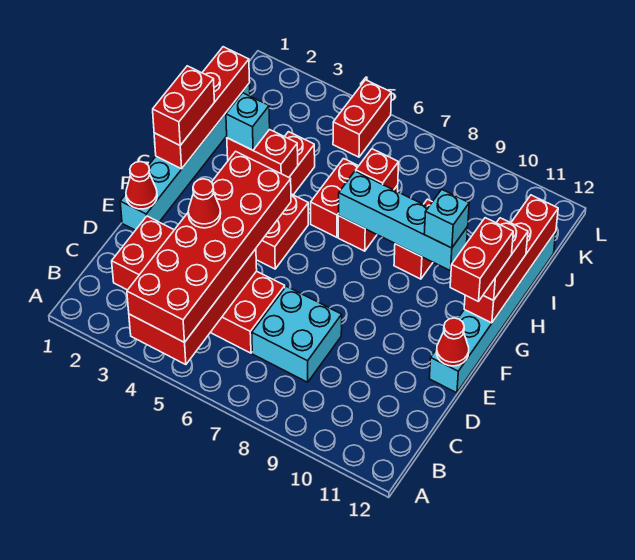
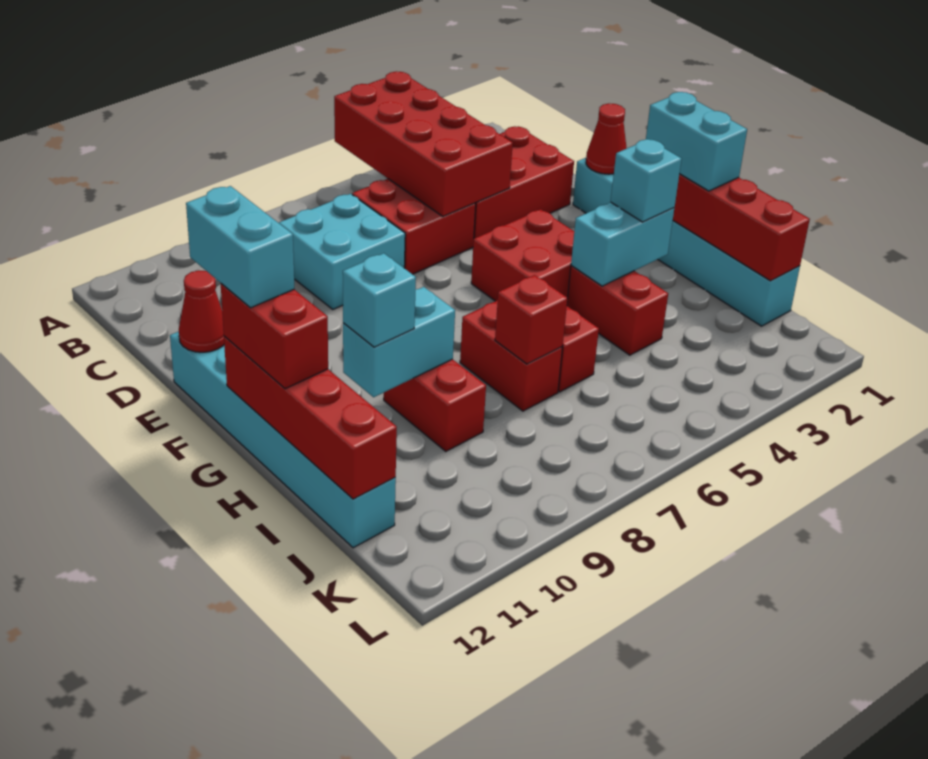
red brick A4:F5 level 3 -> none
red cone D4 level 4 -> none
red brick F12:G12 level 4 -> cyan brick F12:G12 level 4
red brick G1:H1 level 3 -> cyan brick G1:H1 level 3
red brick H3:H4 level 2 -> cyan brick H3:H4 level 2
cyan brick H7:H10 level 2 -> cyan brick H9:H10 level 2
red brick K5:L5 level 1 -> none

